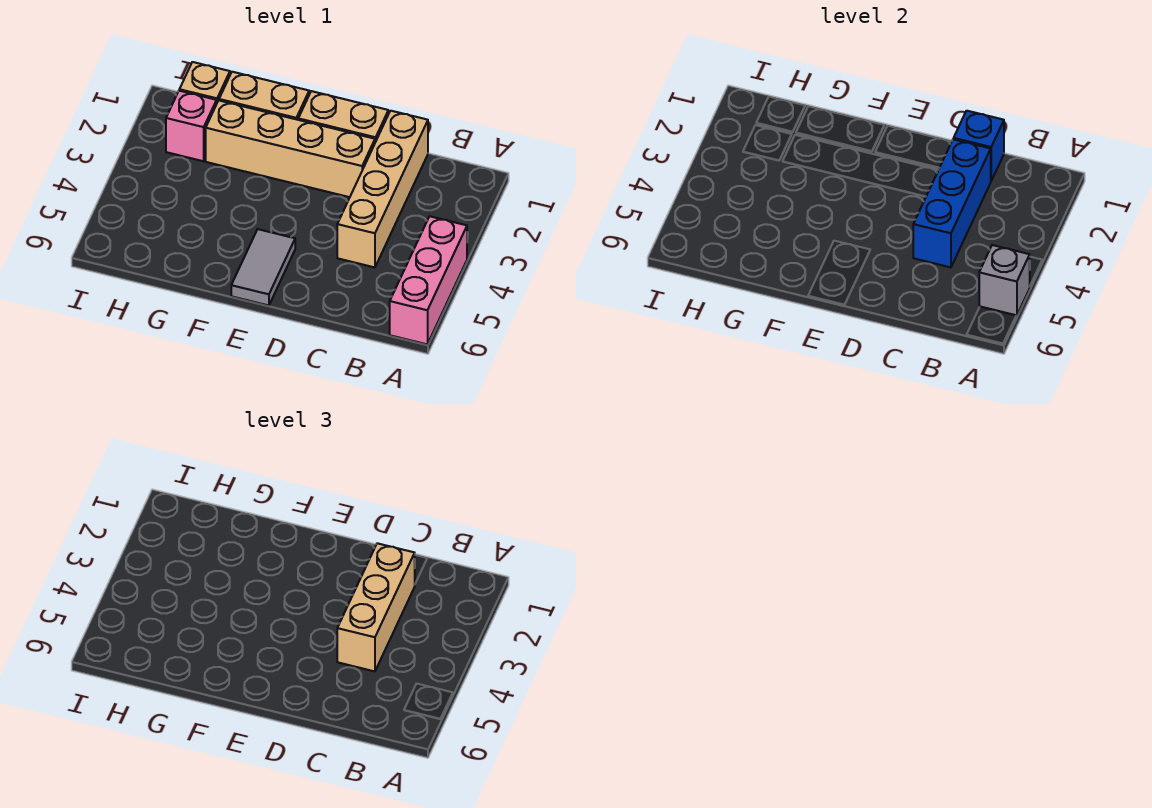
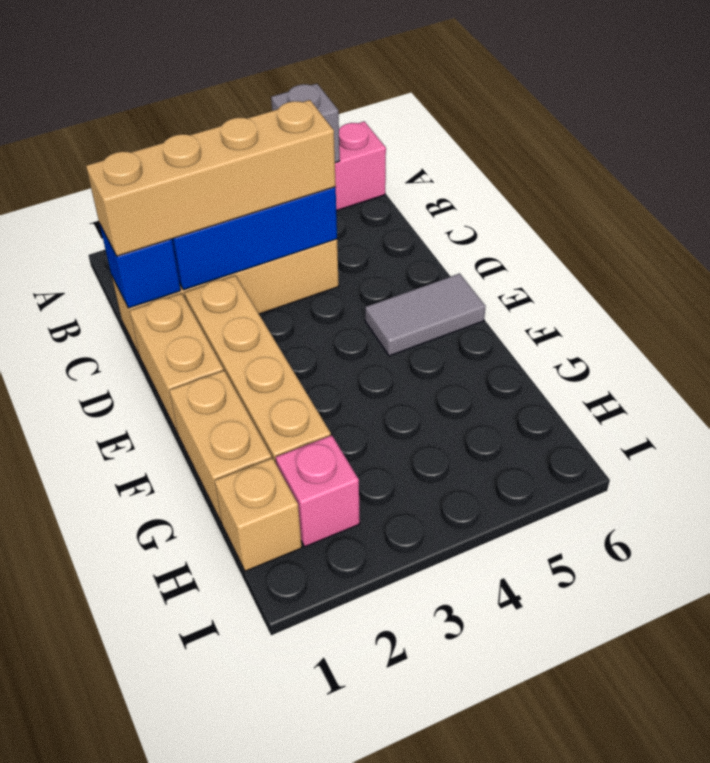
tan brick C2:C4 level 3 -> tan brick C1:C4 level 3

